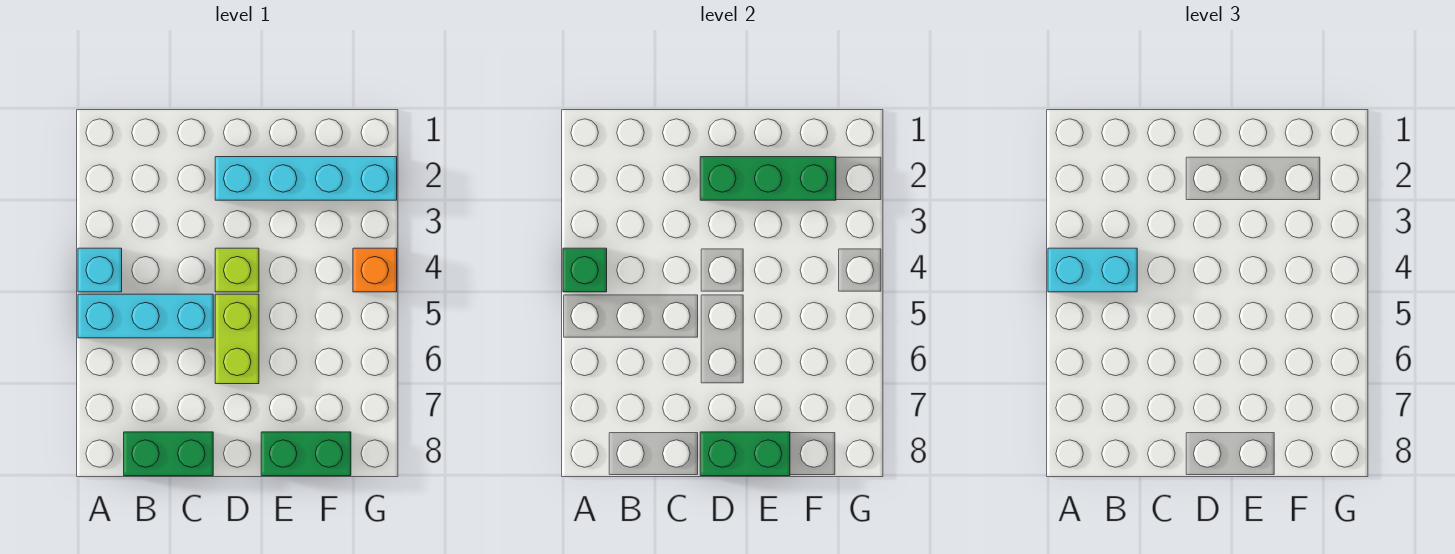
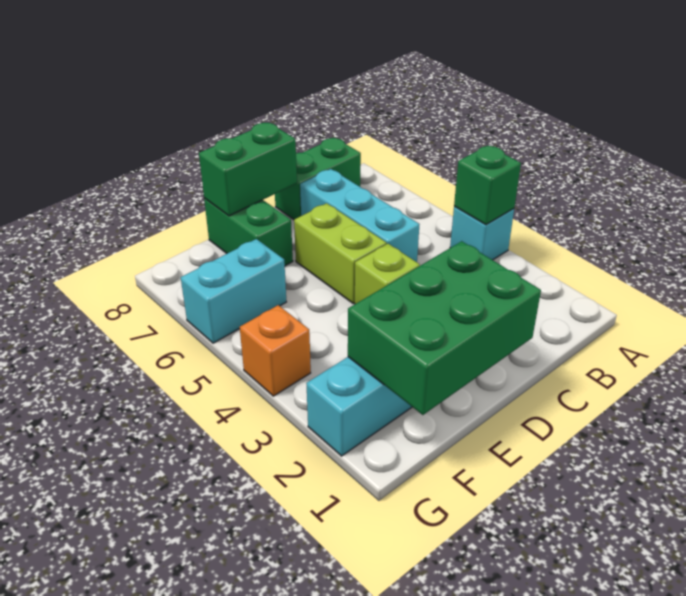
cyan brick A4:B4 level 3 -> cyan brick F6:G6 level 1
cyan brick A5:C5 level 1 -> cyan brick C5:C7 level 1
green brick D2:F2 level 2 -> green brick D1:F2 level 2
green brick E8:F8 level 1 -> green brick E7:E8 level 1

